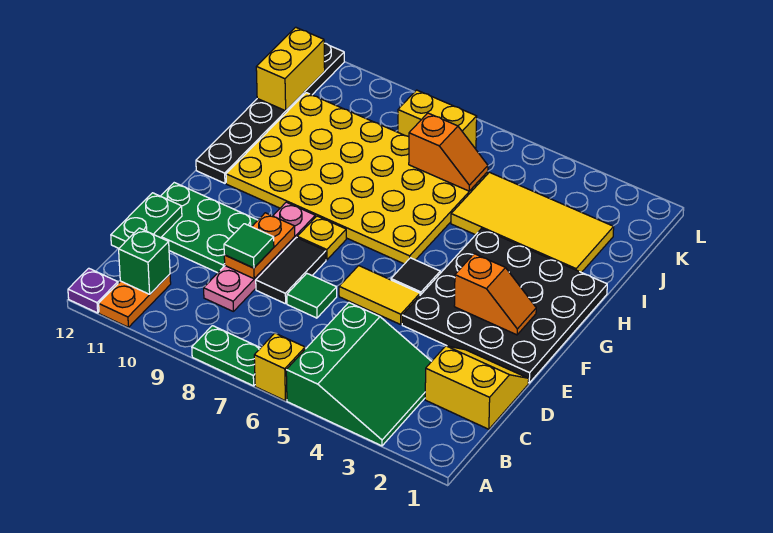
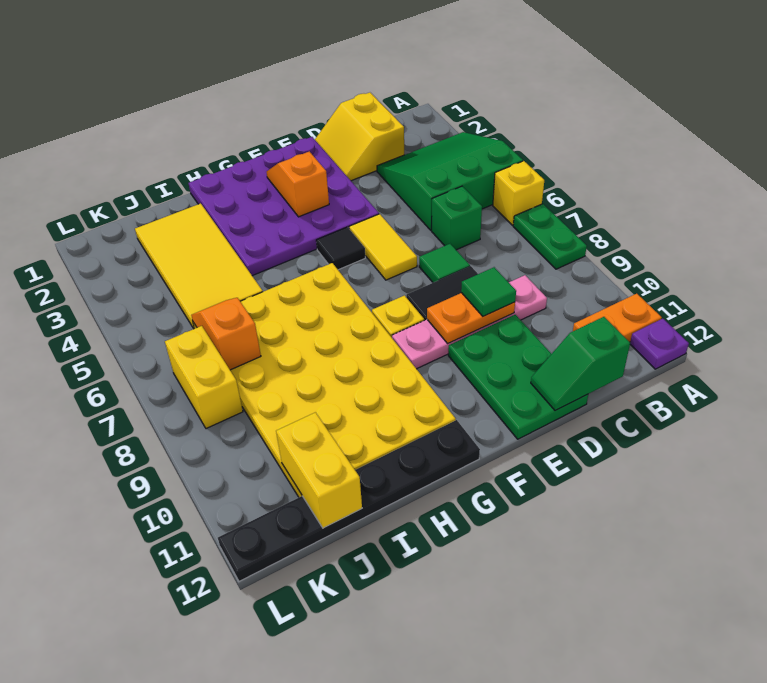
green brick B11 level 2 -> green brick C6 level 1
green plate C12:D12 level 2 -> green slope C12:D12 level 2 top C
black plate E1:H4 level 1 -> purple plate E1:H4 level 1
yellow brick J12:K12 level 2 -> yellow brick J11:J12 level 2

